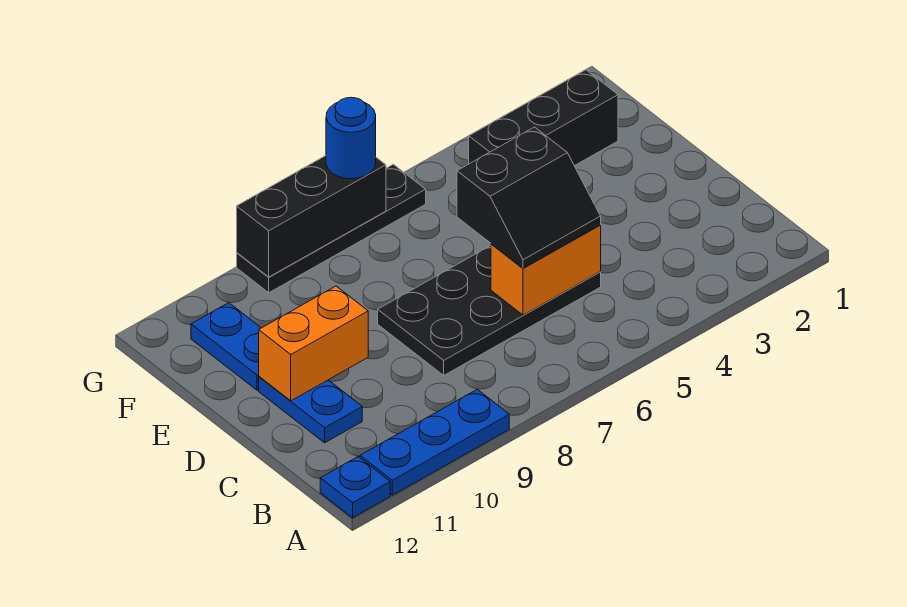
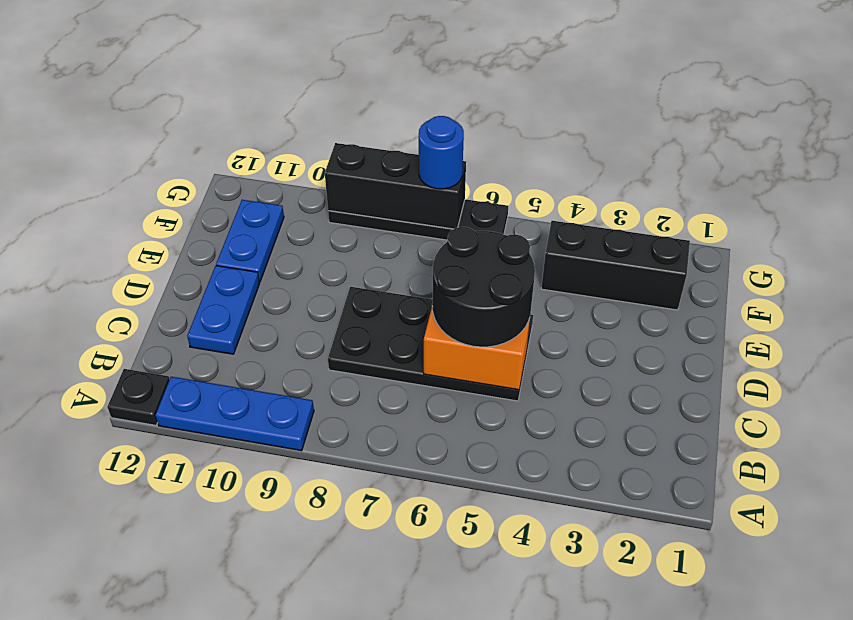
blue plate A12 level 1 -> black plate A12 level 1
black slope C5:D6 level 3 top D -> black round brick C5:D6 level 3
orange brick D10:D11 level 2 -> none

